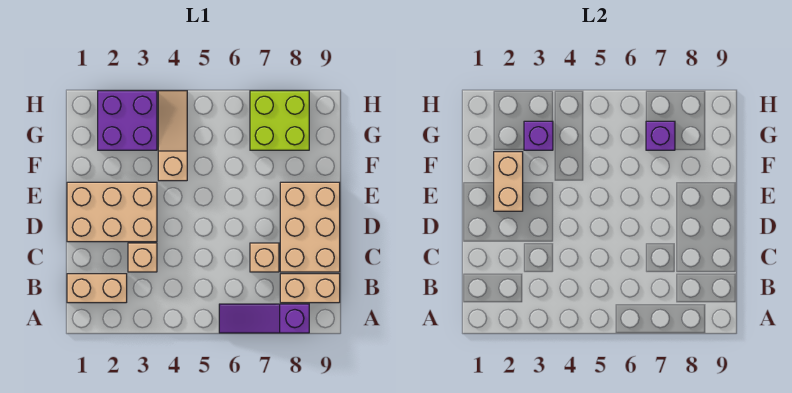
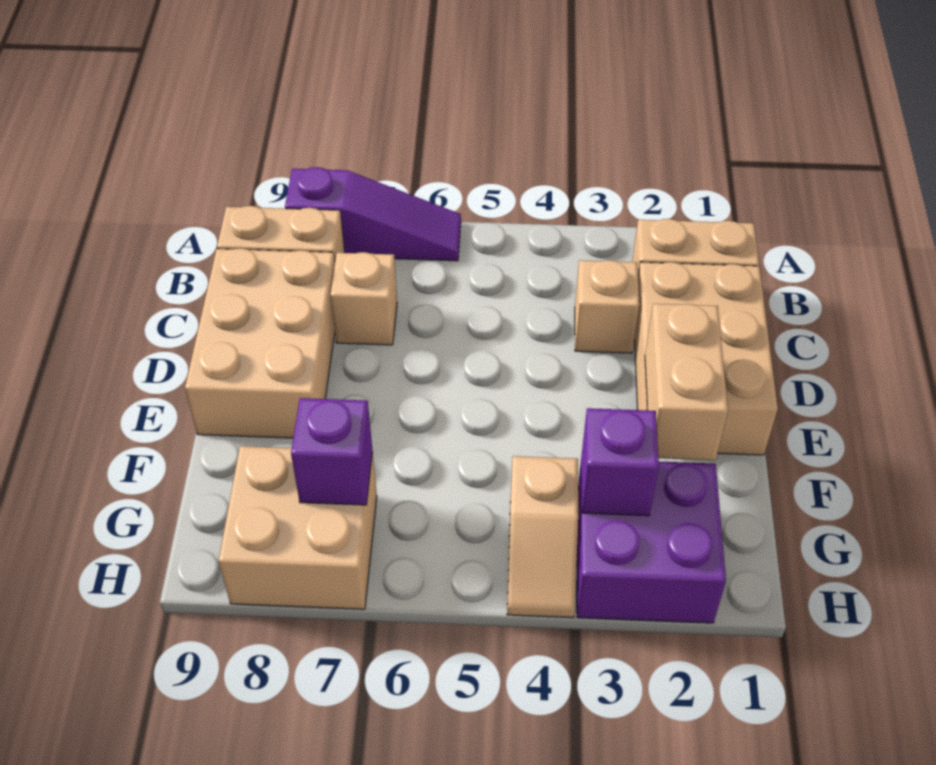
tan brick D1:E3 level 1 -> tan brick C1:E2 level 1
tan slope F4:H4 level 1 top F -> tan slope G4:H4 level 1 top G
lime brick G7:H8 level 1 -> tan brick G7:H8 level 1

